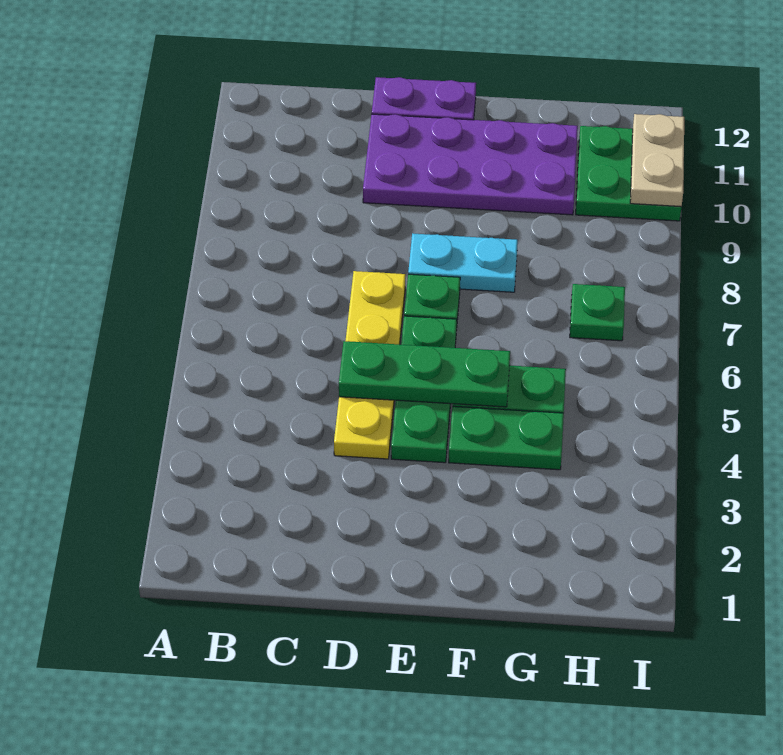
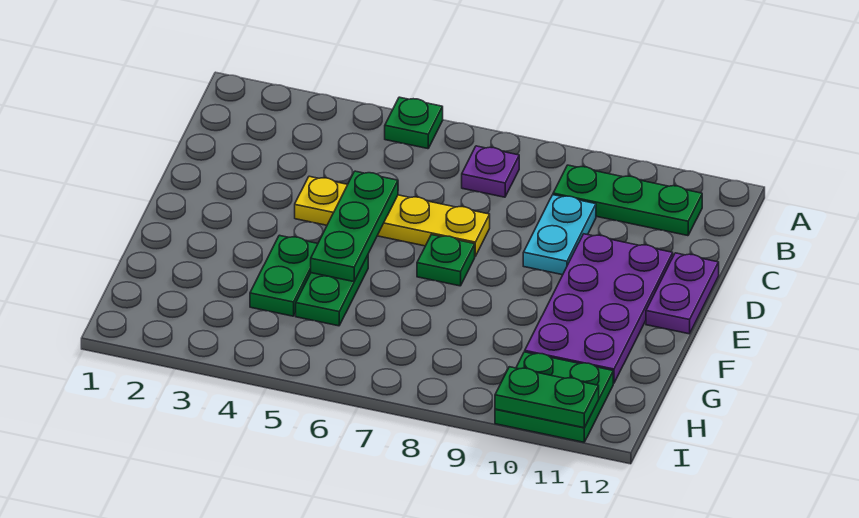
none -> purple plate B7 level 1
green plate E4:E6 level 1 -> green plate B9:B11 level 1
cyan plate E8:F8 level 1 -> cyan plate C9:D9 level 1
green plate H7 level 1 -> green plate A5 level 1
tan plate I10:I11 level 2 -> green plate I10:I11 level 2

